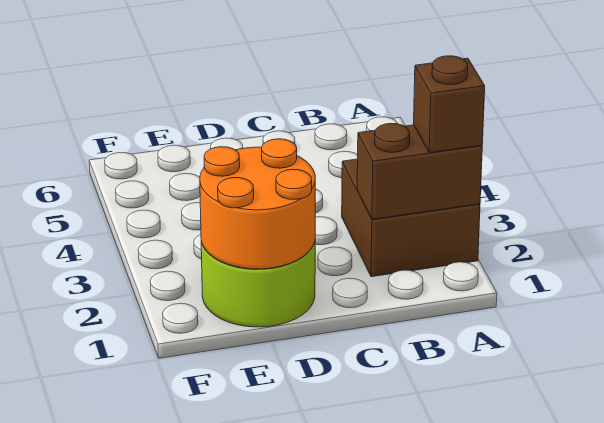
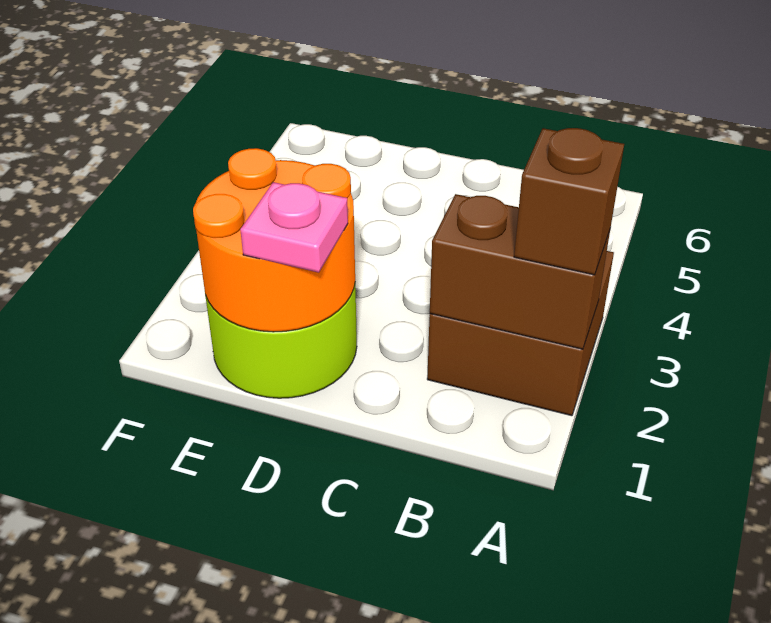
none -> pink plate D1 level 3

